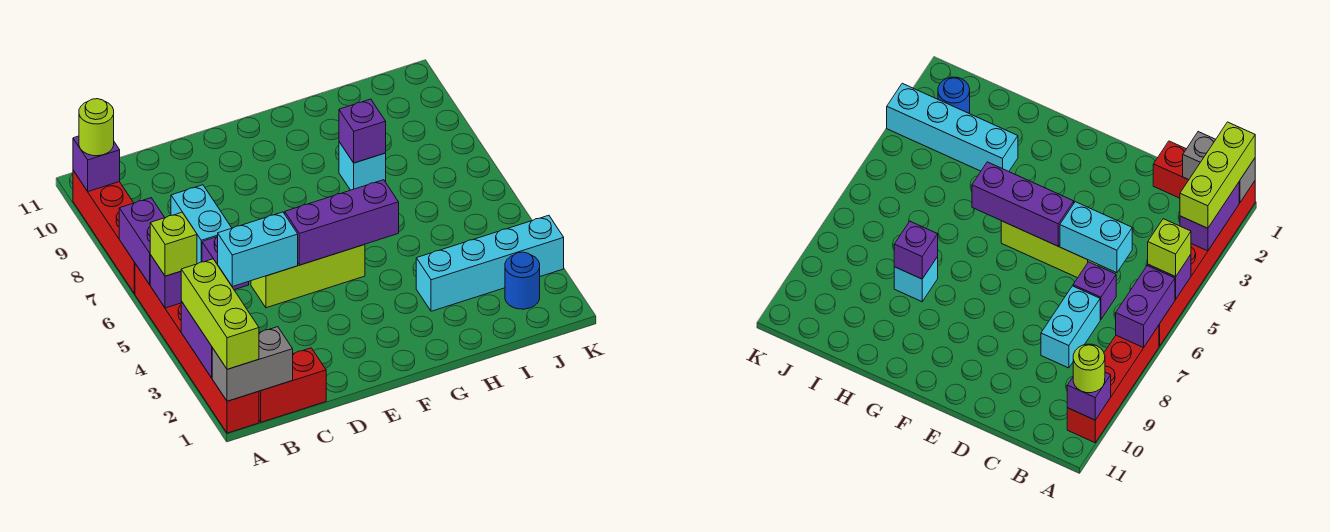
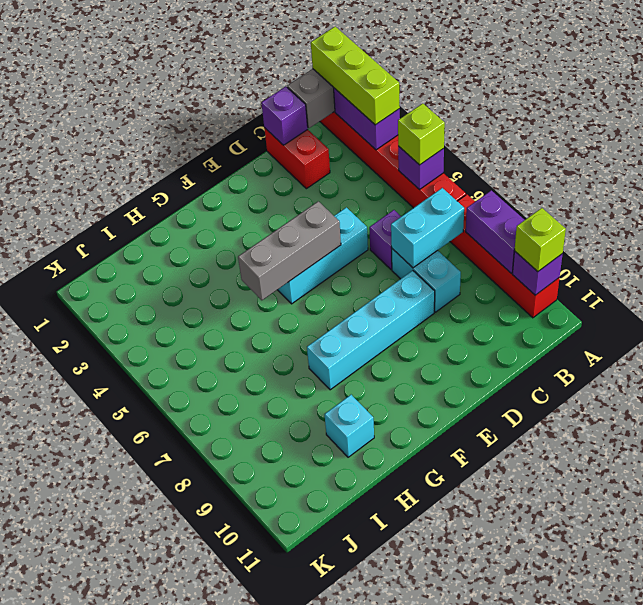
purple brick A6:A7 level 2 -> purple brick A8:A9 level 2
lime round brick A10 level 3 -> lime brick A10 level 3
red brick B1:C1 level 1 -> red brick C1:C2 level 1
cyan brick C5:D5 level 2 -> cyan brick B7:C7 level 2
lime brick D5:F5 level 1 -> cyan brick D5:F5 level 1
purple brick E5:G5 level 2 -> grey brick E5:G5 level 2
cyan brick H3:K3 level 1 -> cyan brick D8:G8 level 1
cyan brick H8 level 1 -> cyan brick H10 level 1
purple brick H8 level 2 -> purple brick C1 level 2
blue round brick J2 level 1 -> none

